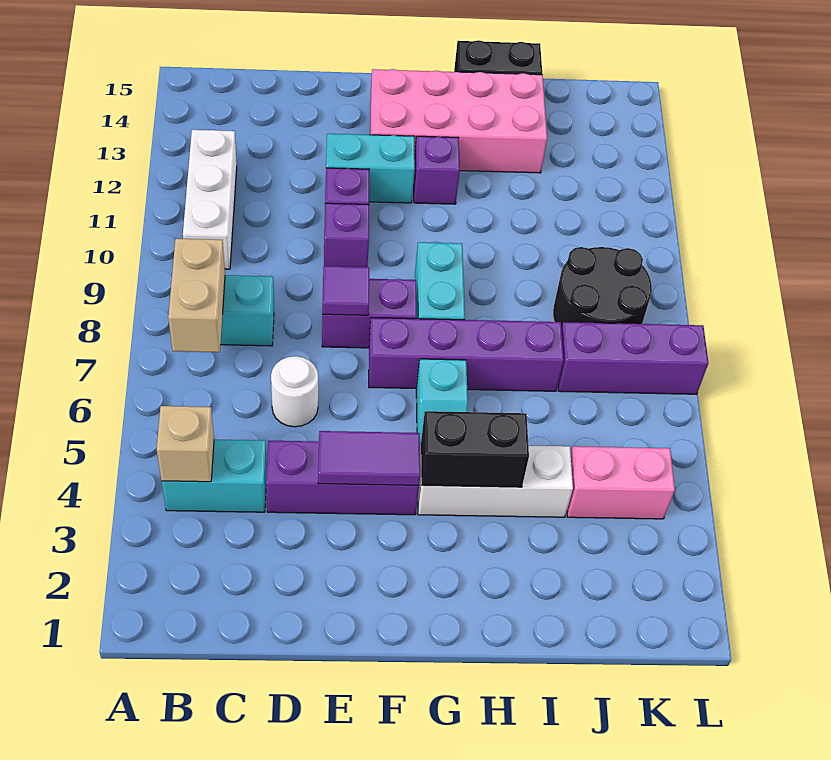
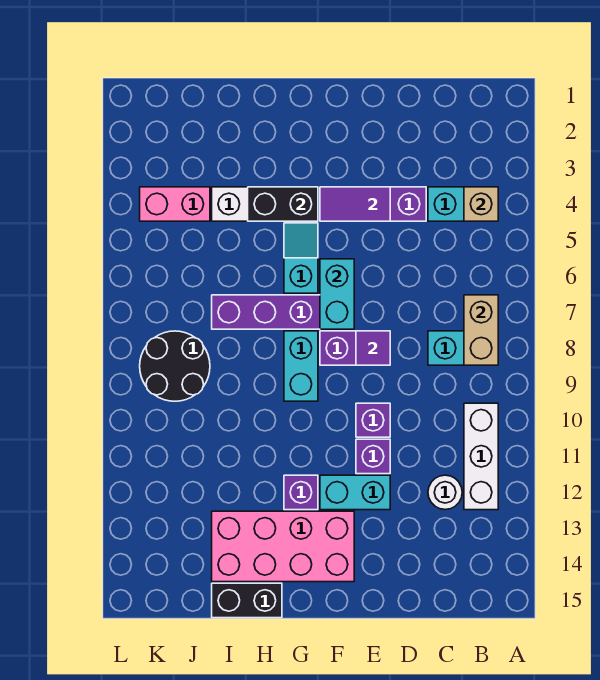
white round brick D6 level 1 -> white round brick C12 level 1
none -> cyan brick F6:F7 level 2
purple brick J7:L7 level 1 -> none

